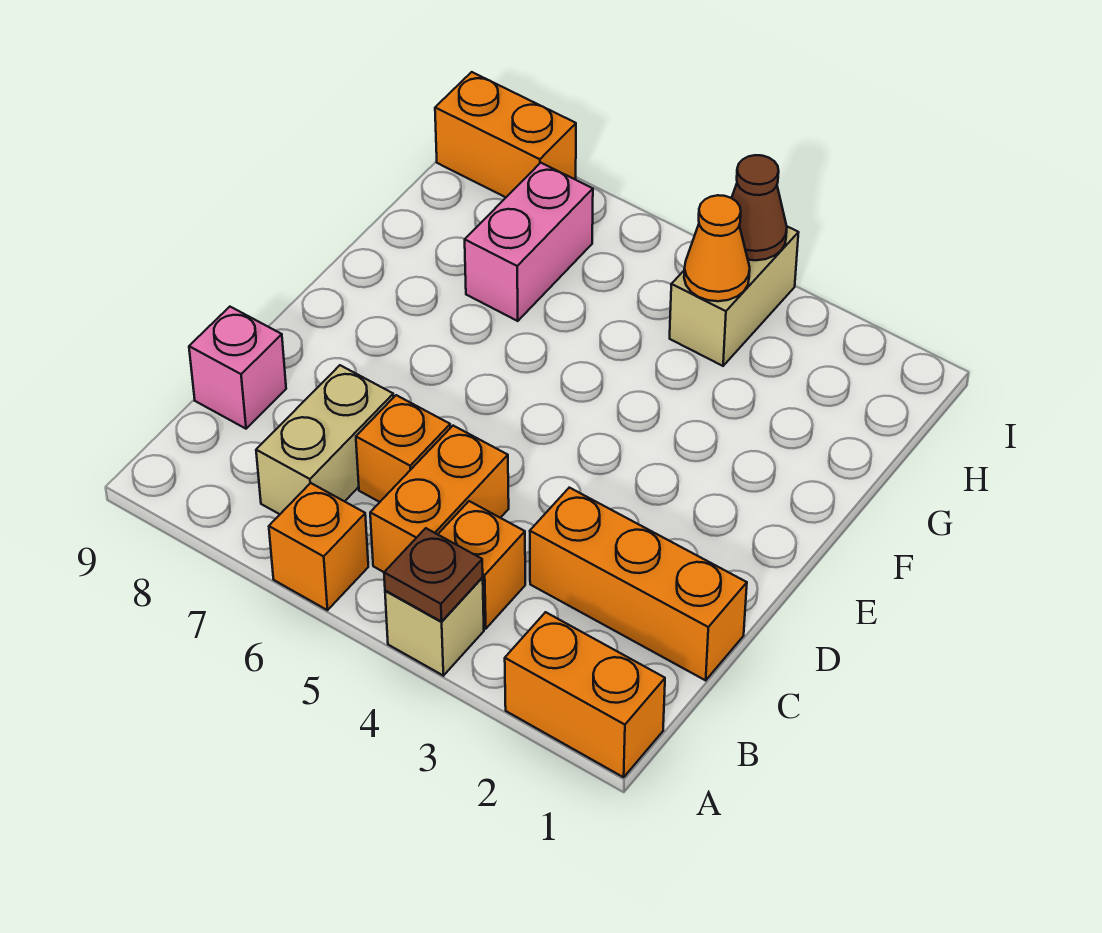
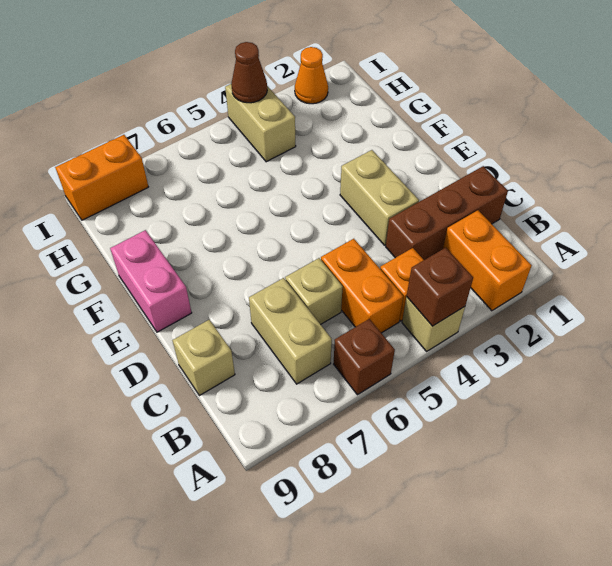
orange brick A1:A2 level 1 -> orange brick A2:B2 level 1
brown plate A4 level 2 -> brown brick A4 level 2
orange brick A6 level 1 -> brown brick A6 level 1
orange brick C1:C3 level 1 -> brown brick C1:C3 level 1
orange brick C6 level 1 -> tan brick C6 level 1
pink brick C9 level 1 -> tan brick C9 level 1
none -> tan brick D3:E3 level 1
pink brick G7:H7 level 1 -> pink brick E9:F9 level 1
orange cone H4 level 2 -> orange cone I2 level 1

